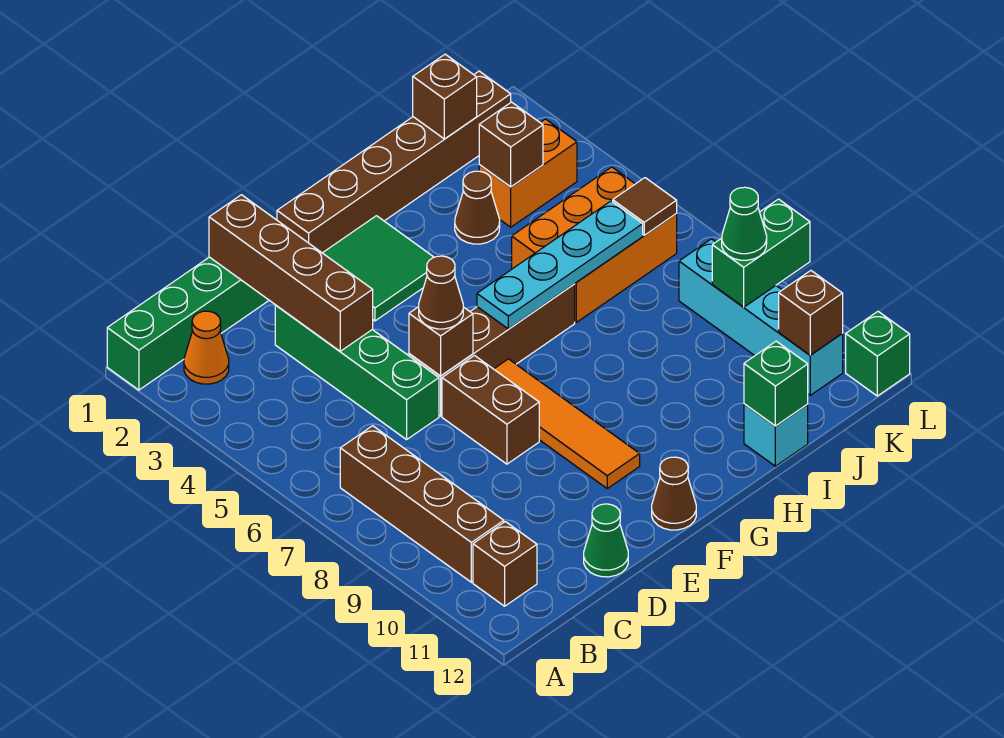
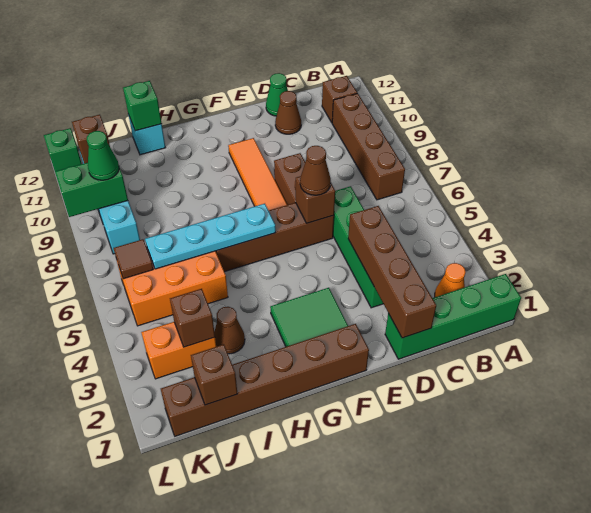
brown cone F12 level 1 -> brown cone D11 level 1

